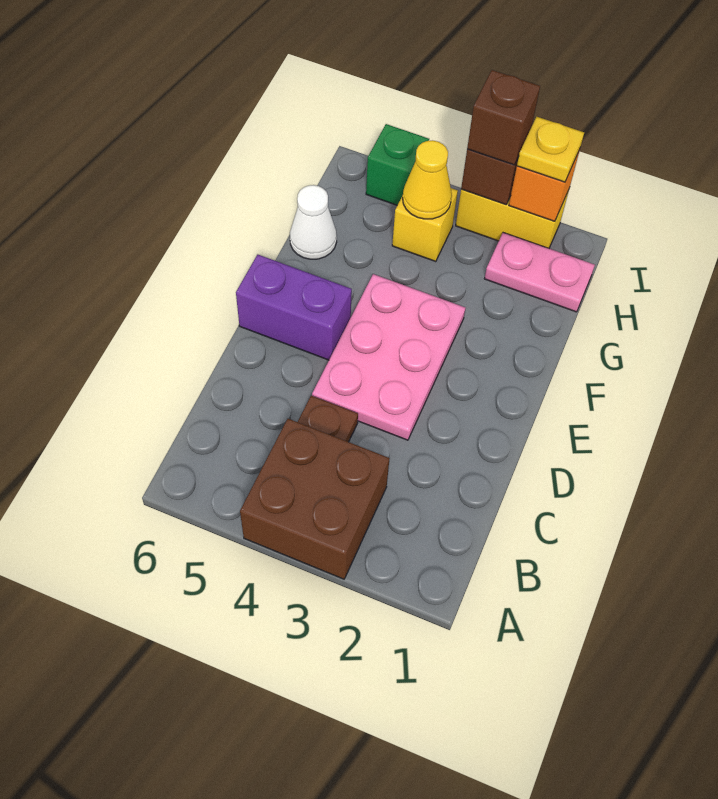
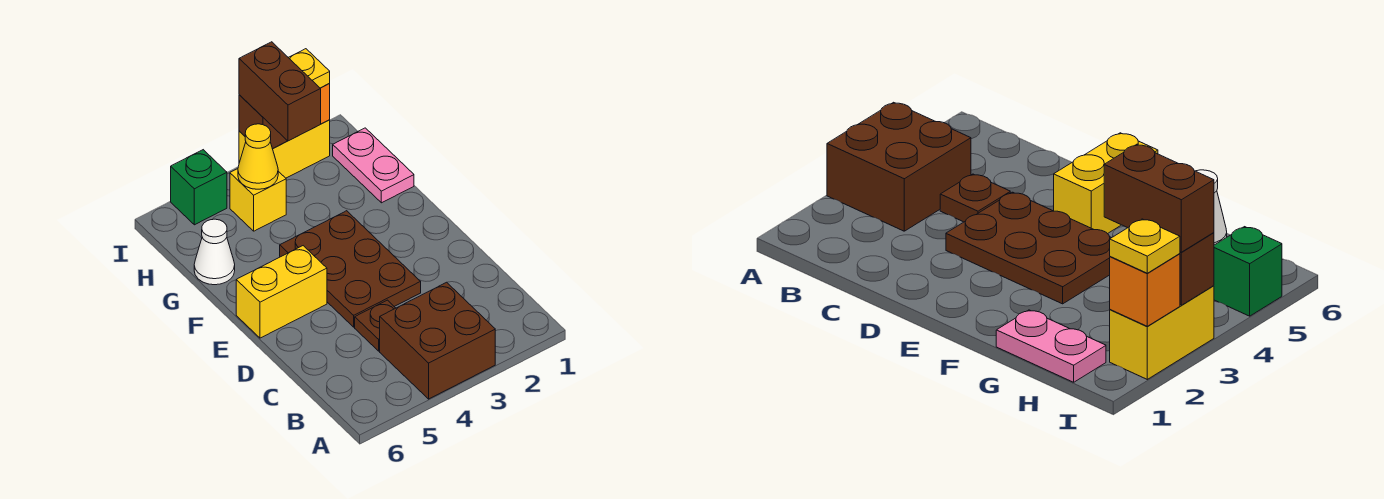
pink plate D3:F4 level 1 -> brown plate D3:F4 level 1
purple brick E5:E6 level 1 -> yellow brick E5:E6 level 1
pink plate H1:H2 level 1 -> pink plate G1:H1 level 1
brown brick I3 level 3 -> brown brick H3:I3 level 3

